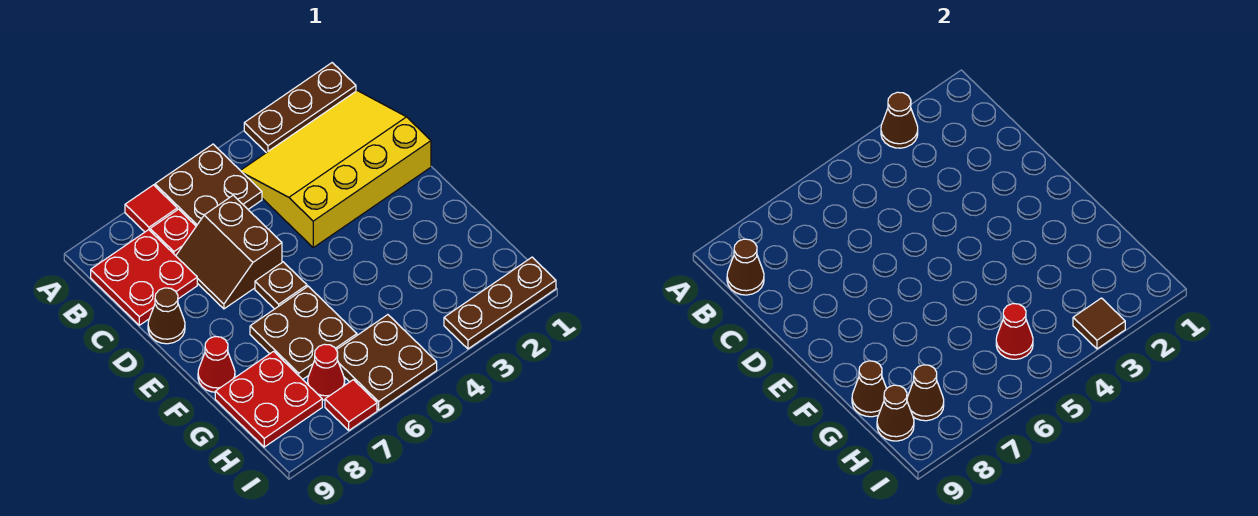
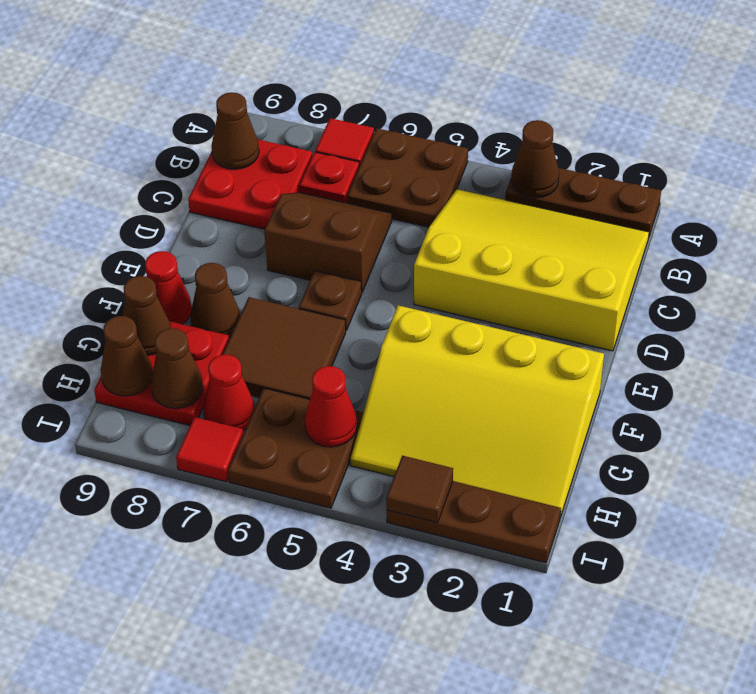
brown slope C6:D7 level 1 top 6 -> brown slope C6:D7 level 1 top D
brown cone D9 level 1 -> brown cone F8 level 1
none -> yellow slope F1:H4 level 1 top F
brown plate F6:G7 level 1 -> brown tile F6:G7 level 1

